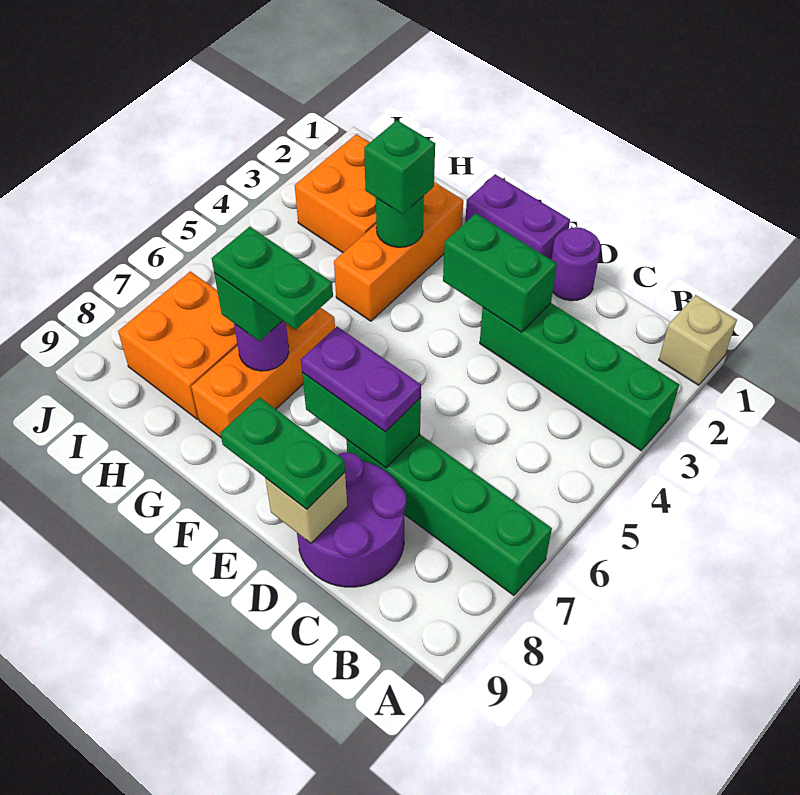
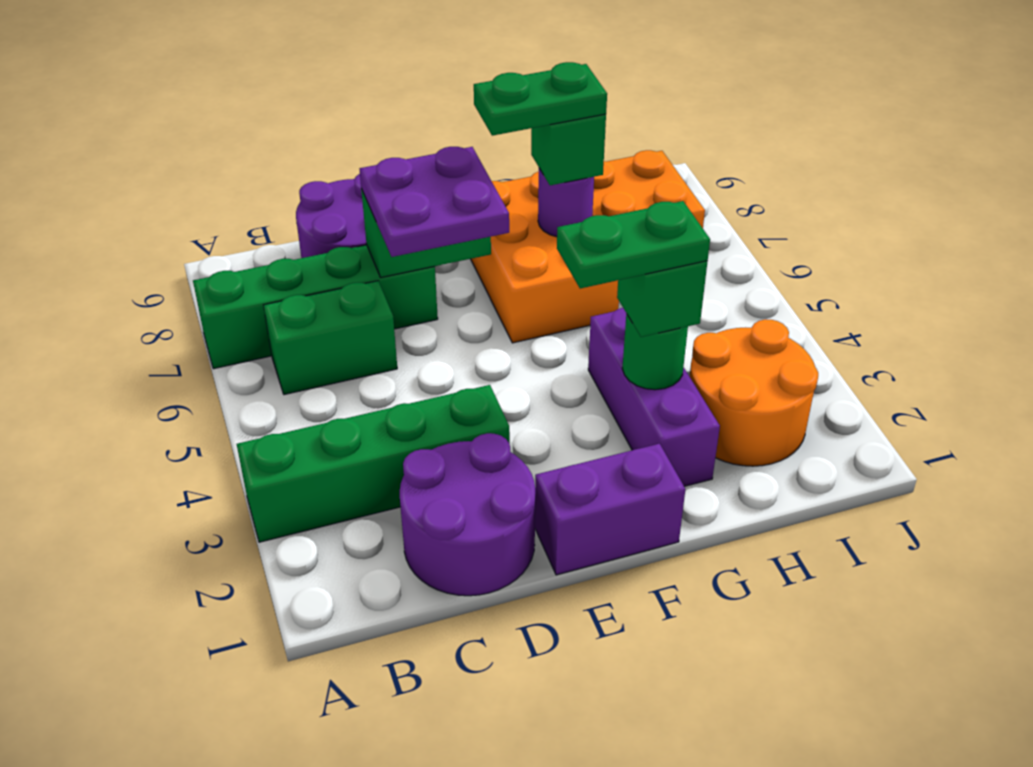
tan brick A1 level 1 -> none
purple round brick D1 level 1 -> purple round brick C1:D2 level 1
green brick D3:E3 level 2 -> green brick B6:C6 level 1
purple plate D7:E7 level 3 -> purple plate D6:E7 level 3
tan brick D9 level 2 -> none
green plate D9:E9 level 3 -> green plate F3:G3 level 4
orange brick G2:G4 level 1 -> purple brick G2:G4 level 1
orange brick G6:G8 level 1 -> orange brick F6:G8 level 1
orange brick H2:I3 level 1 -> orange round brick H2:I3 level 1

